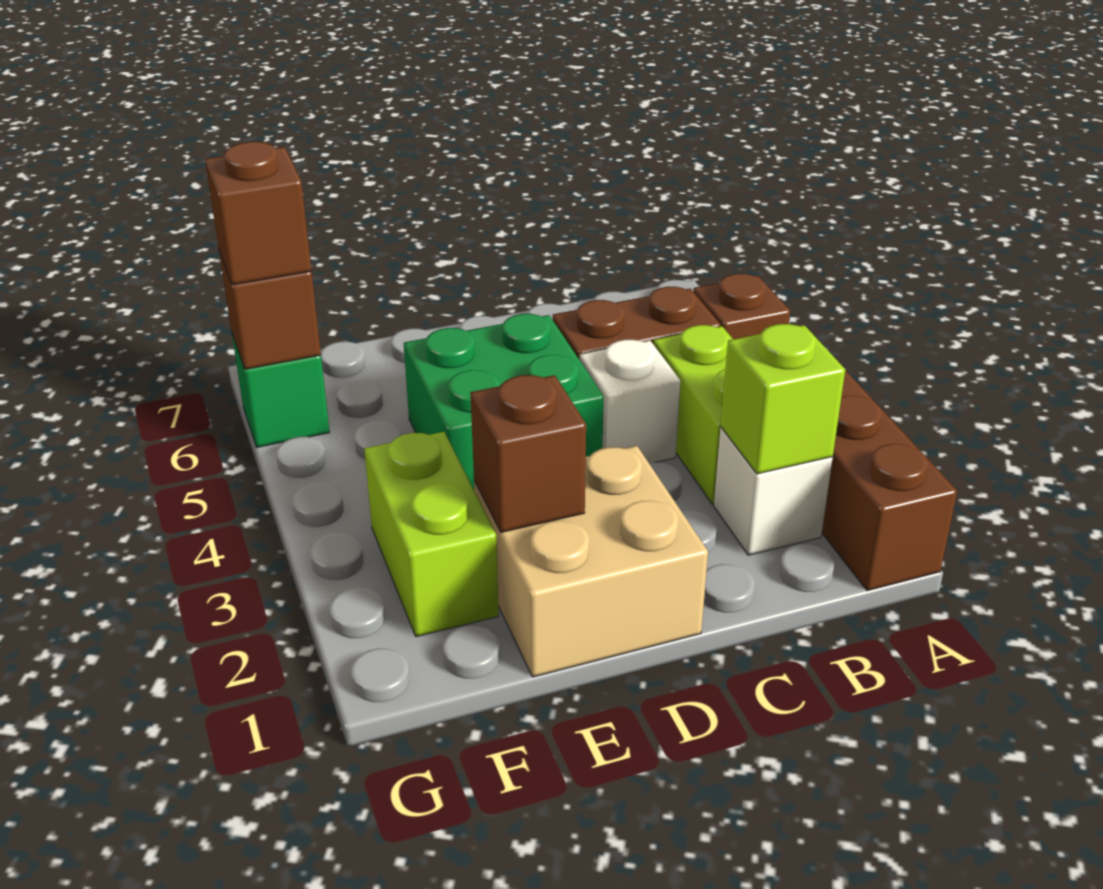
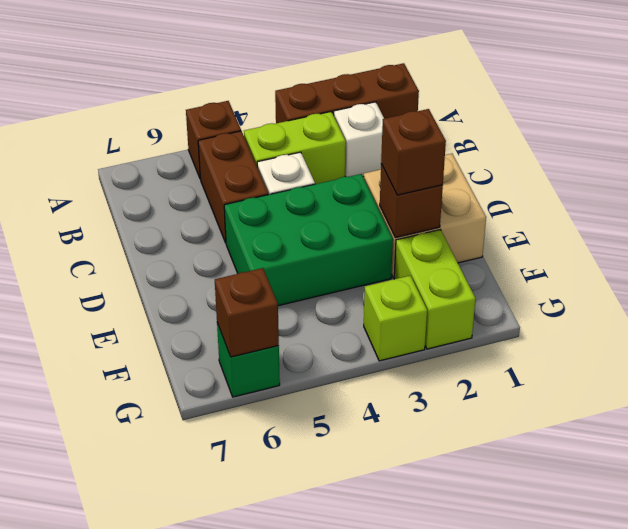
lime brick B2 level 2 -> lime brick G3 level 1
green brick D4:E5 level 1 -> green brick D3:E5 level 1
lime brick F2:F3 level 1 -> lime brick F2:G2 level 1
brown brick G6 level 3 -> brown brick E2 level 3

